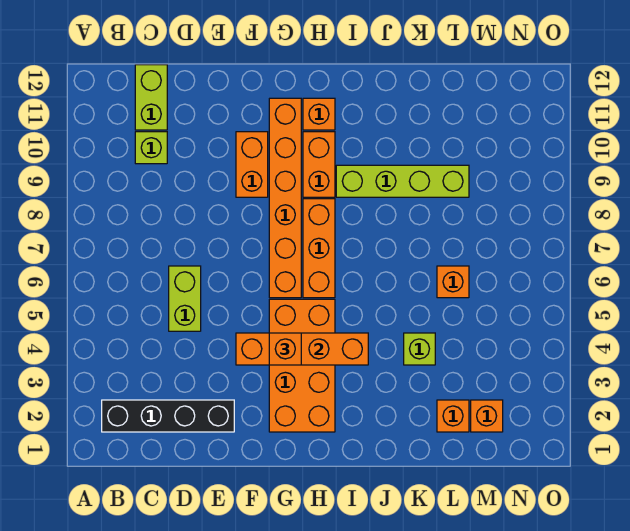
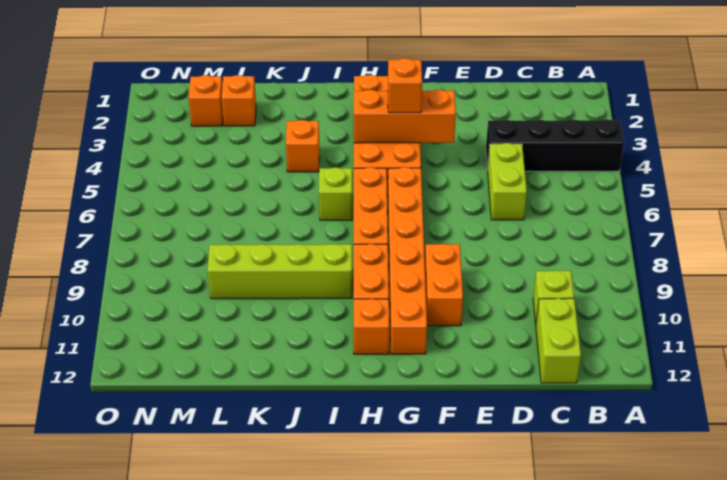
black brick B2:E2 level 1 -> black brick A4:D4 level 1
orange brick F4:I4 level 2 -> orange brick F4:H4 level 2
lime brick K4 level 1 -> lime brick I6 level 1
orange brick L6 level 1 -> orange brick J4 level 1

